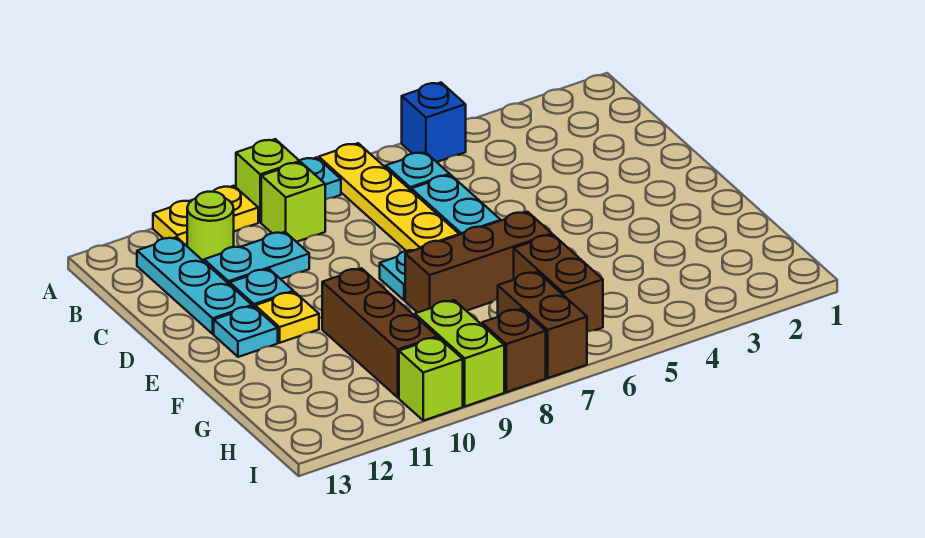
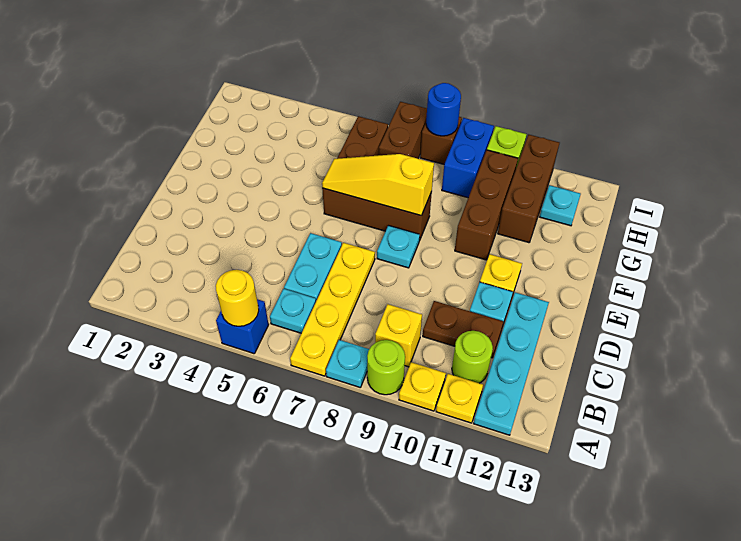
none -> yellow round brick A5 level 2
lime brick A9 level 1 -> lime round brick A9 level 1
lime brick B9 level 1 -> yellow brick B9 level 1
cyan plate B12:D12 level 1 -> cyan plate A12:D12 level 1
cyan plate C10:C11 level 1 -> brown plate C10:C11 level 1
cyan plate E12 level 1 -> cyan plate H12 level 1
none -> yellow slope F6:F8 level 2 top 8
none -> brown brick G11:I11 level 1
lime brick H9:I9 level 1 -> blue brick H9:I9 level 1
none -> blue round brick I8 level 2

